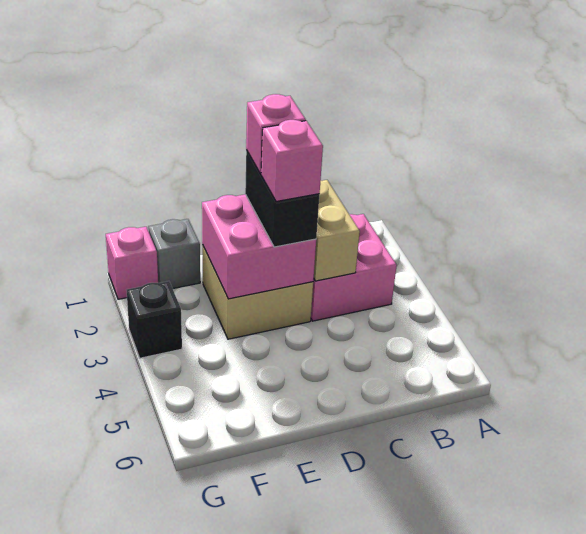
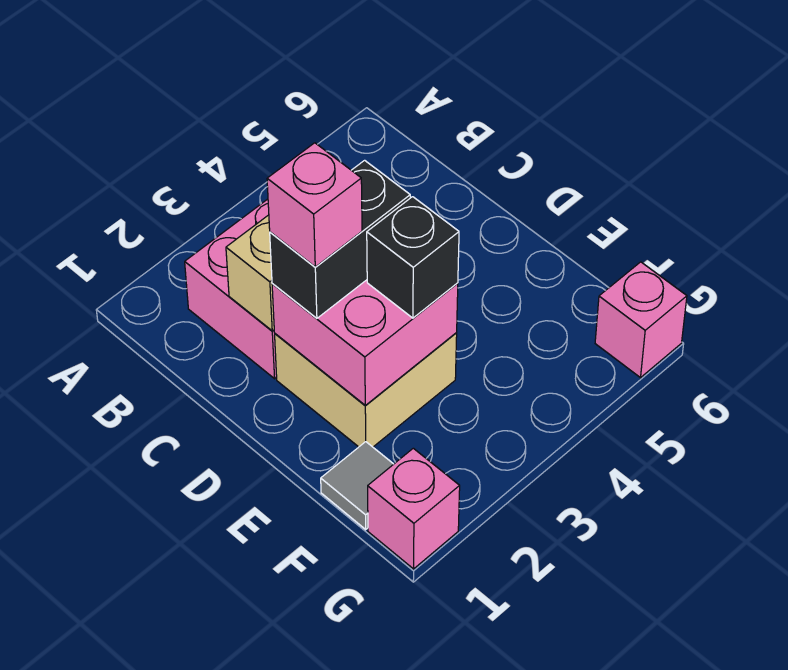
pink brick D3 level 4 -> pink brick G6 level 1
grey brick F1 level 1 -> grey tile F1 level 1
black brick G3 level 1 -> black brick E3 level 3

